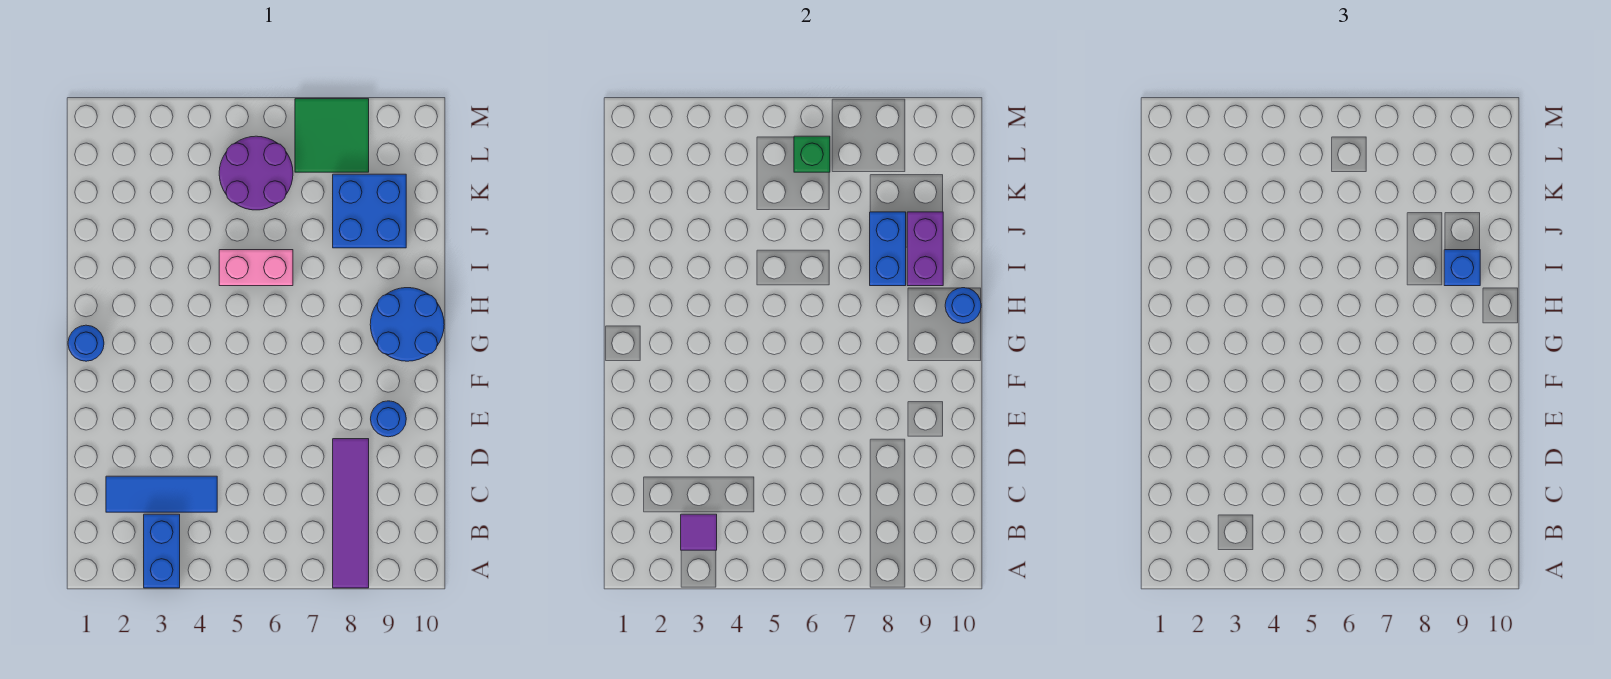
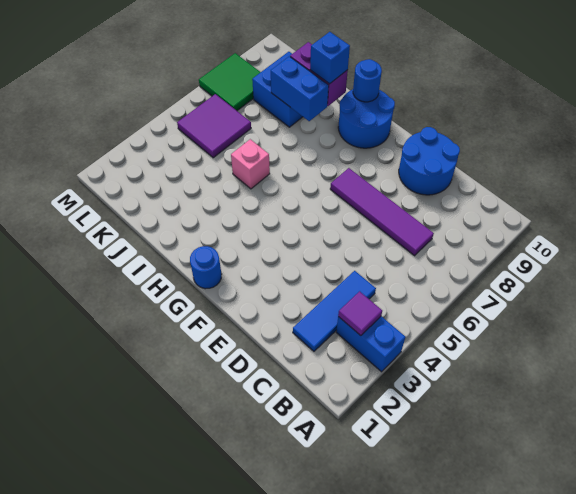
purple tile A8:D8 level 1 -> purple tile C7:F7 level 1
blue round brick E9 level 1 -> blue round brick D9:E10 level 1
pink brick I5:I6 level 1 -> pink brick I5 level 1
purple round brick K5:L6 level 1 -> purple tile K5:L6 level 1
green brick L6 level 2 -> none

